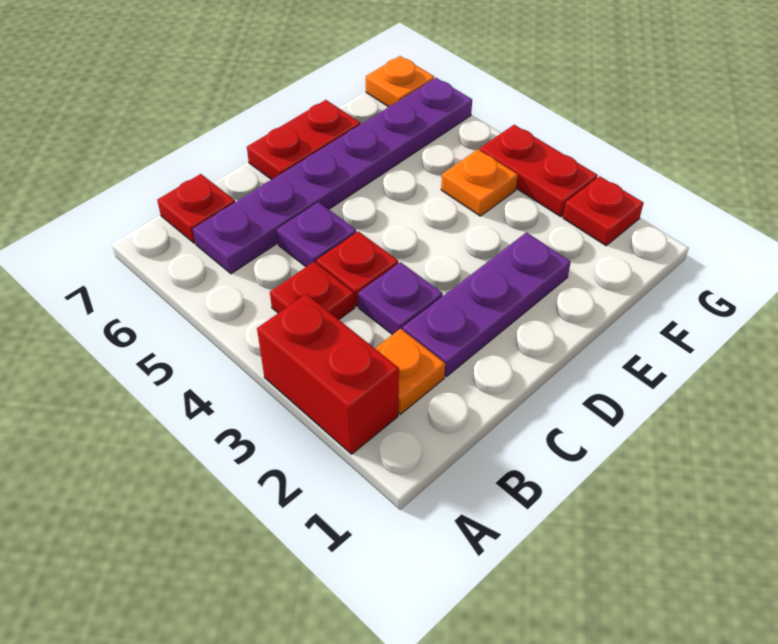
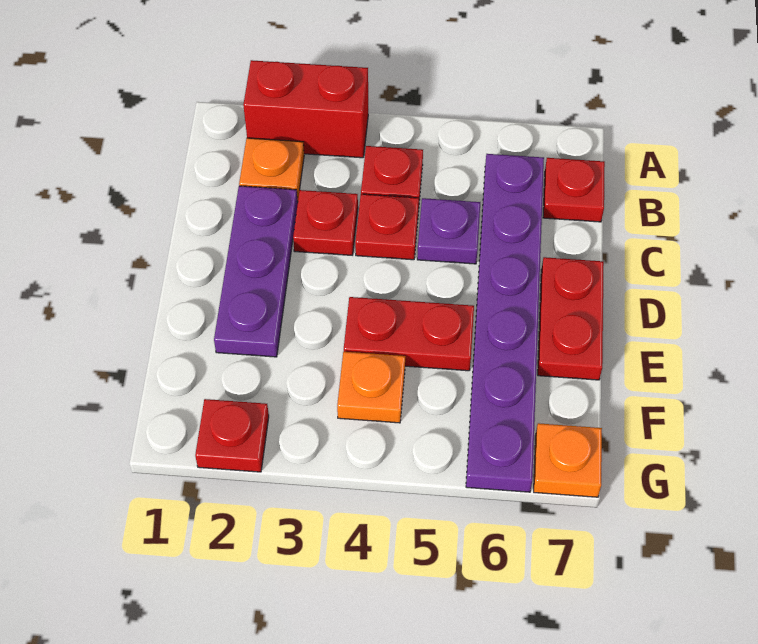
purple plate C3 level 1 -> red plate C3 level 1
red plate G3:G4 level 1 -> red plate E4:E5 level 1

